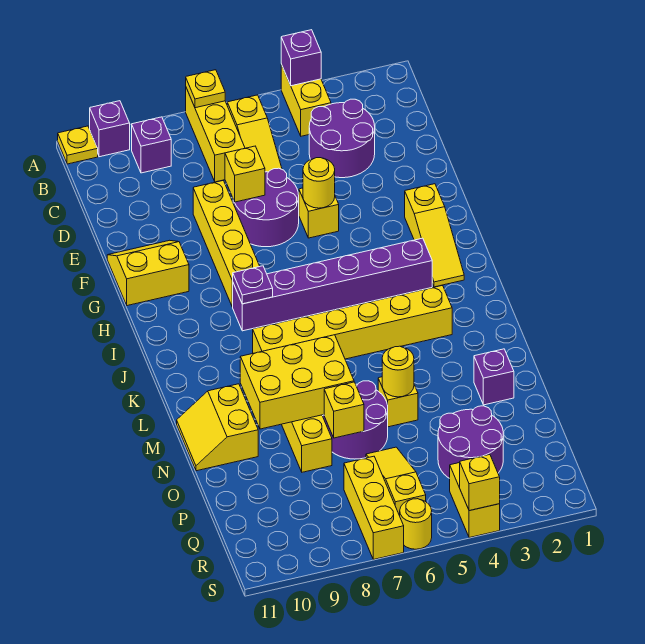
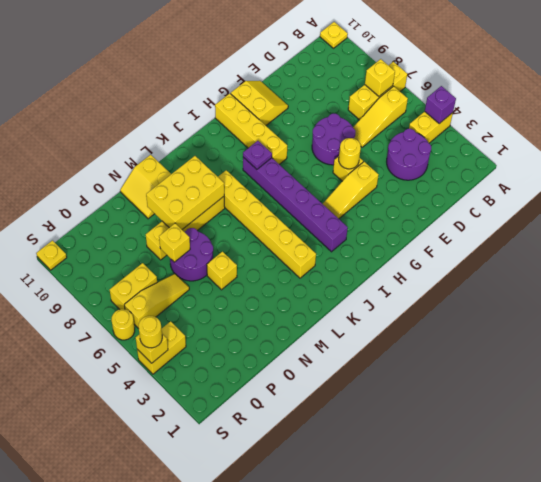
yellow plate A7 level 2 -> yellow plate S11 level 1
purple brick A10 level 1 -> none
purple brick B9 level 1 -> none
yellow brick E7 level 2 -> yellow brick B7 level 2
yellow brick E8:H8 level 1 -> yellow brick H8:H11 level 1
yellow slope G2:I2 level 1 top G -> yellow slope F4:H4 level 1 top F
yellow brick M7:N9 level 2 -> yellow brick L8:N9 level 2
yellow slope M10:N11 level 1 top 10 -> yellow slope M10:N11 level 1 top M
purple brick N2 level 1 -> none
yellow round brick N5 level 2 -> yellow round brick S4 level 3
purple round brick P3:Q4 level 1 -> none
yellow brick Q7:S7 level 1 -> yellow brick Q7:R7 level 1

